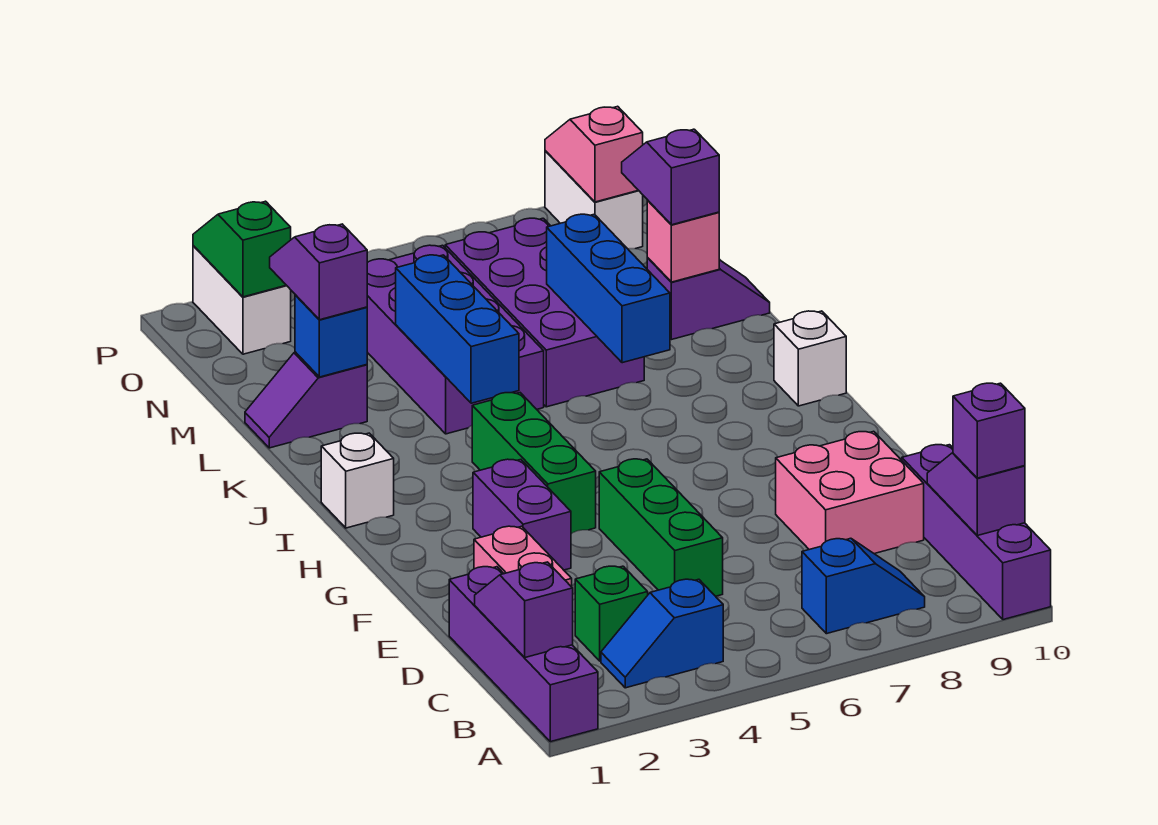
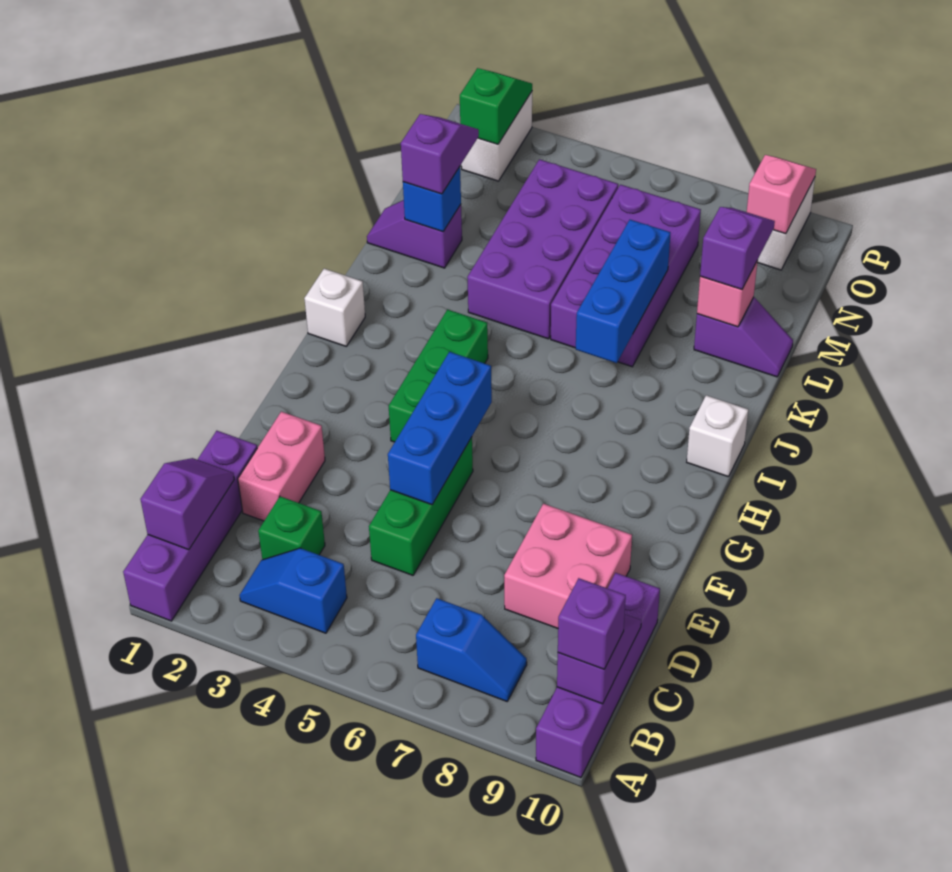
purple brick F3:G3 level 1 -> none
blue brick J4:L4 level 2 -> blue brick E5:G5 level 2

